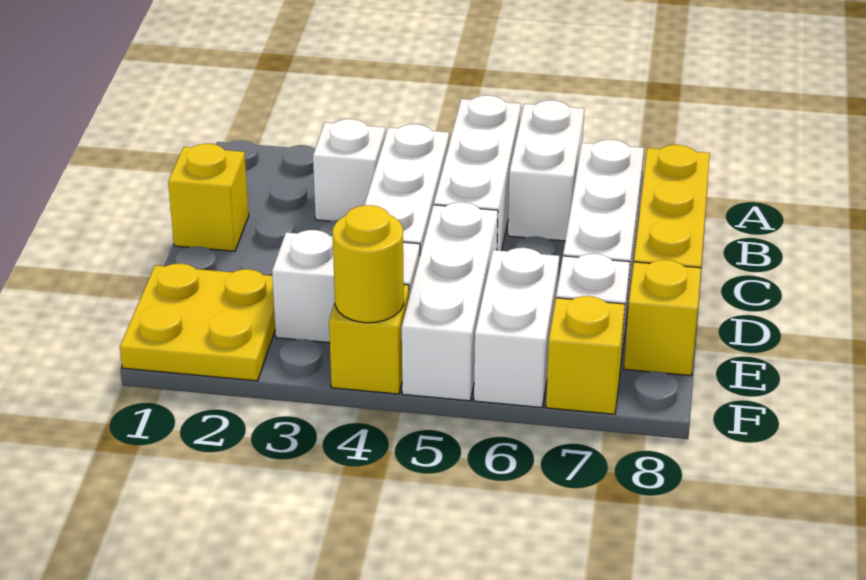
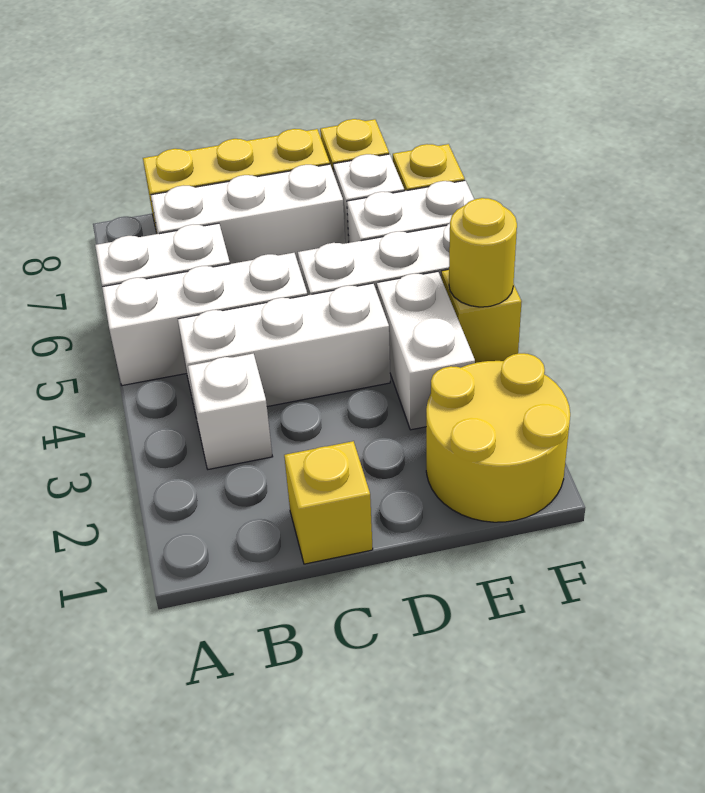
yellow plate E1:F2 level 1 -> yellow round brick E1:F2 level 1

